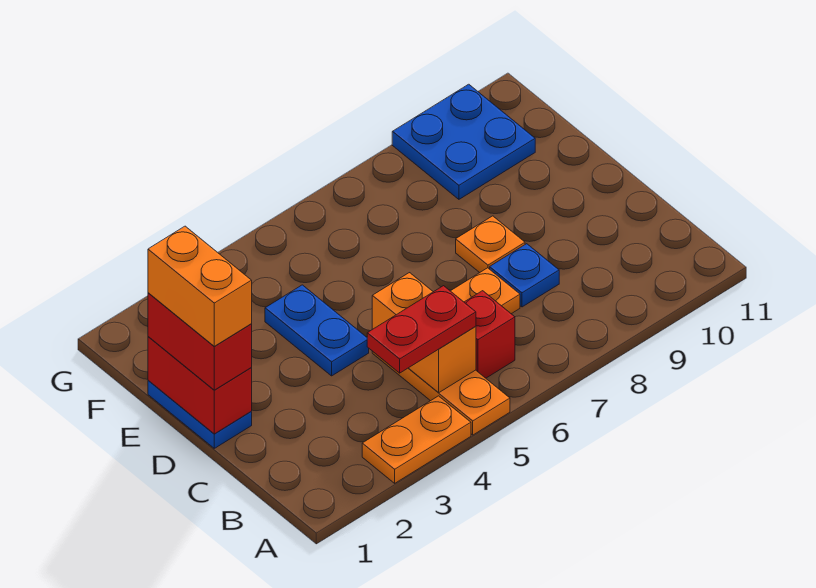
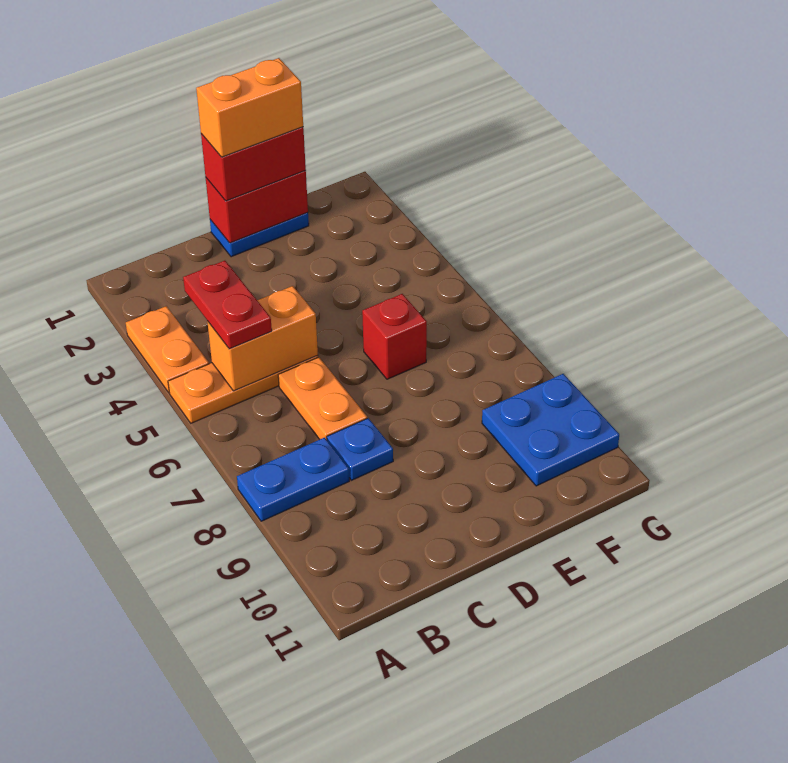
red brick B6 level 1 -> red brick E6 level 1
blue plate D4:E4 level 1 -> blue plate A8:B8 level 1
orange plate D8 level 1 -> none

